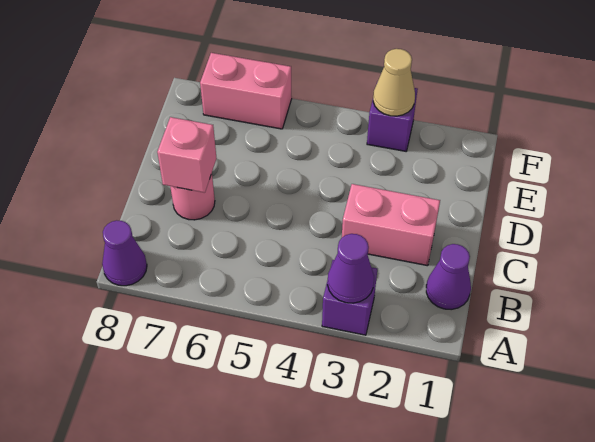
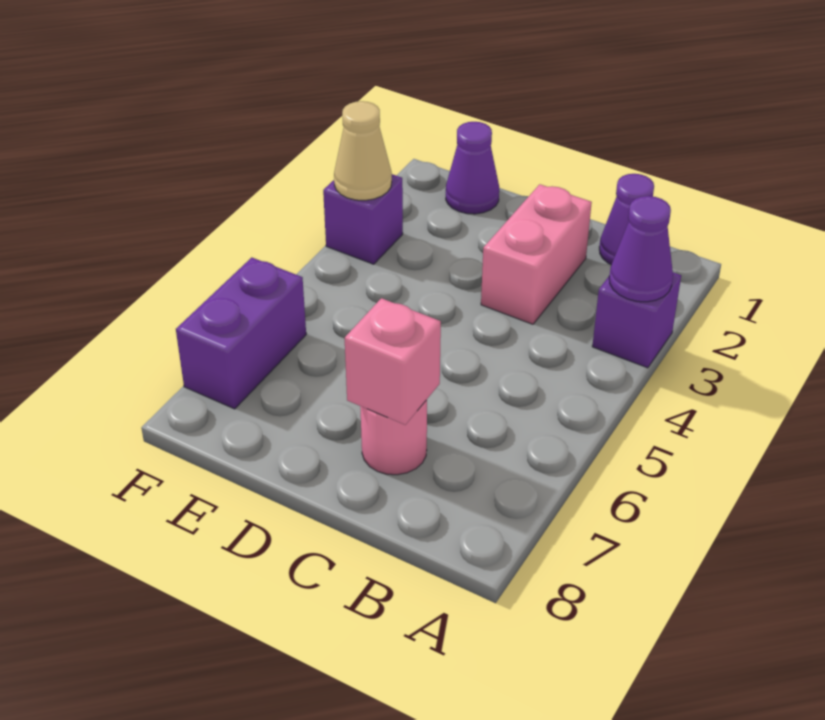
purple cone A8 level 1 -> purple cone E1 level 1
pink brick F6:F7 level 1 -> purple brick F6:F7 level 1

